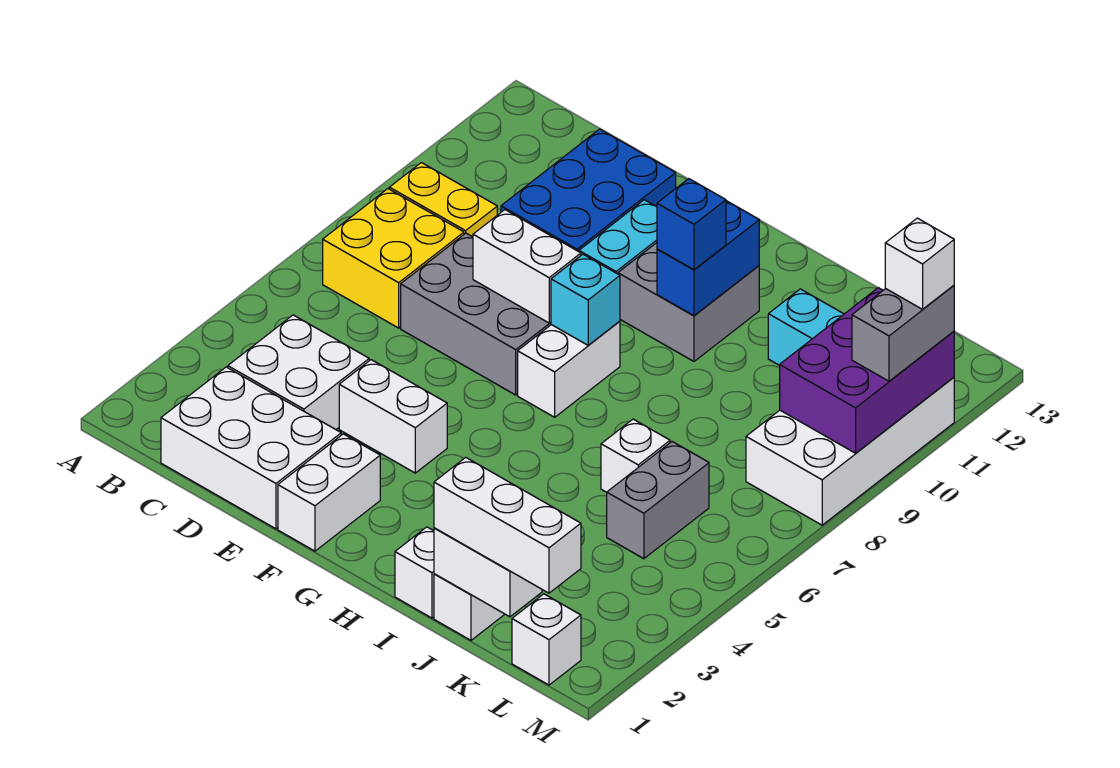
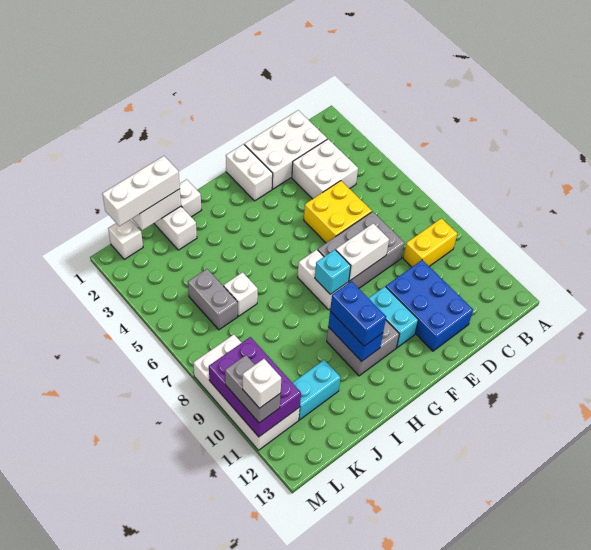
yellow brick B7:C8 level 1 -> yellow brick D5:E6 level 1
white brick E4:F4 level 1 -> none
blue brick H10 level 3 -> blue brick H10:H11 level 3

